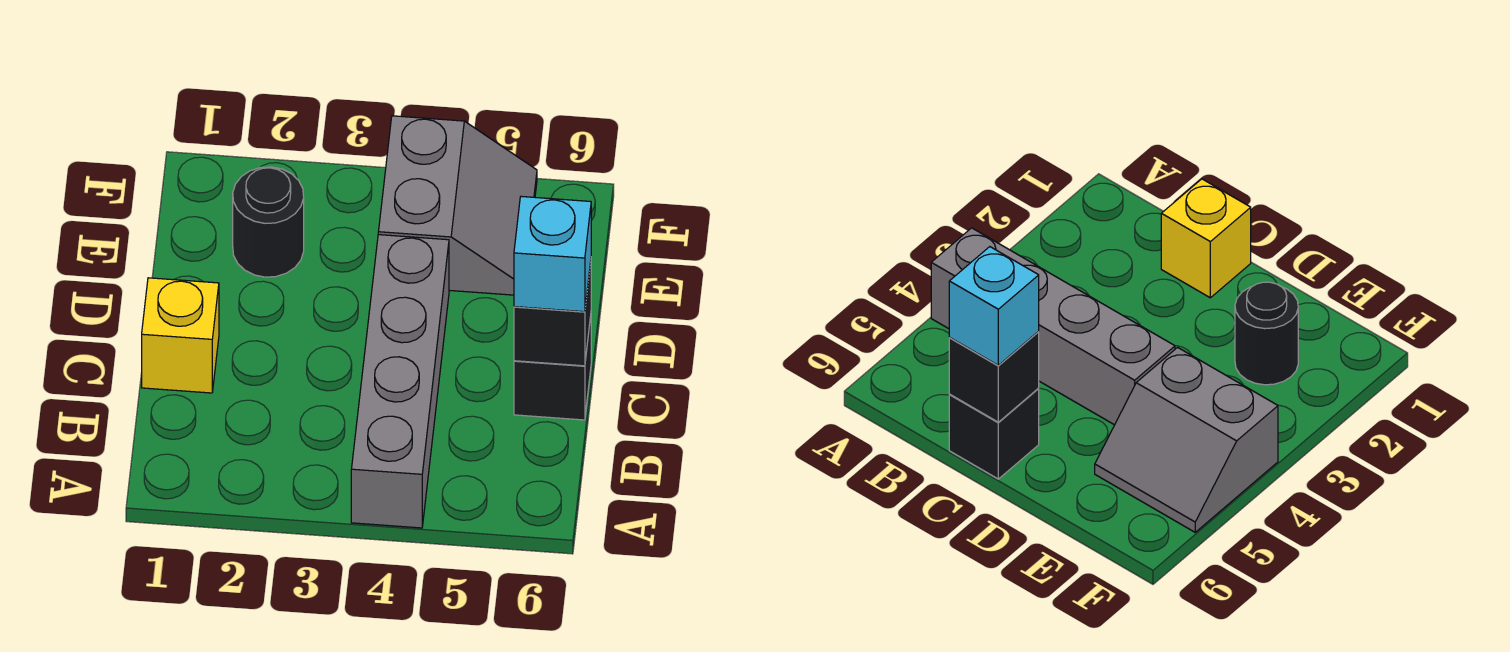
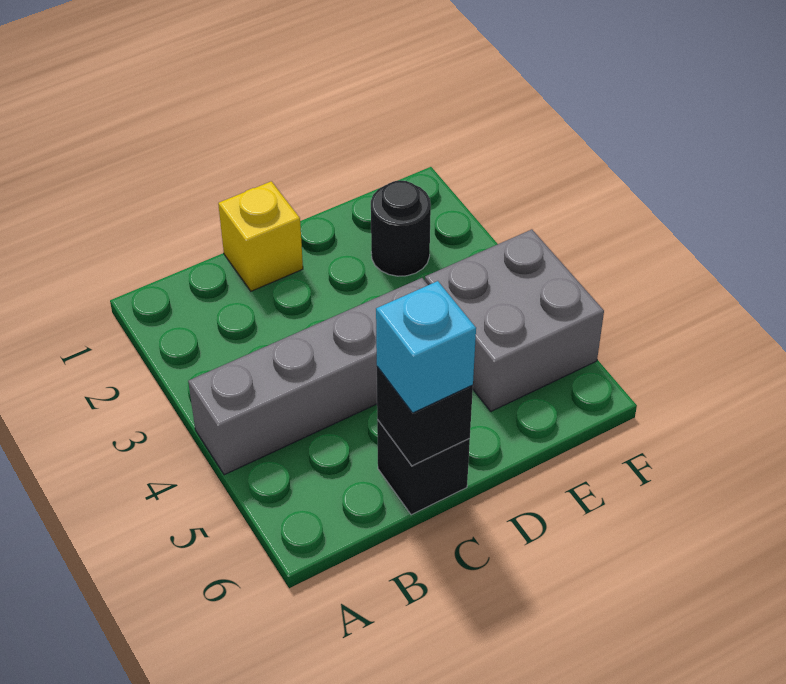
grey slope E4:F5 level 1 top 4 -> grey brick E4:F5 level 1

